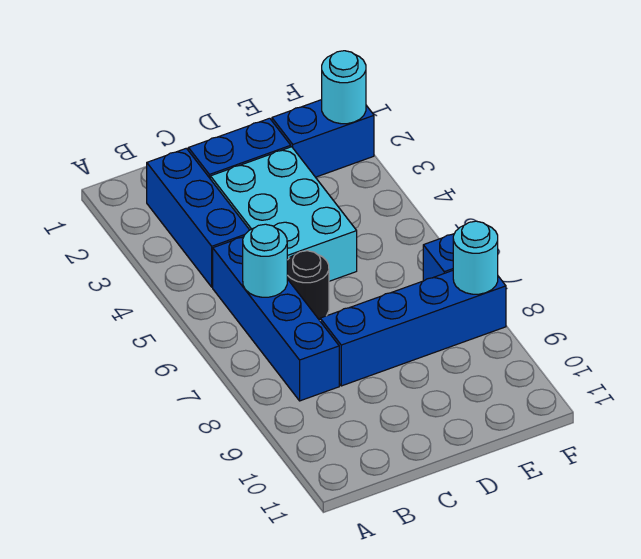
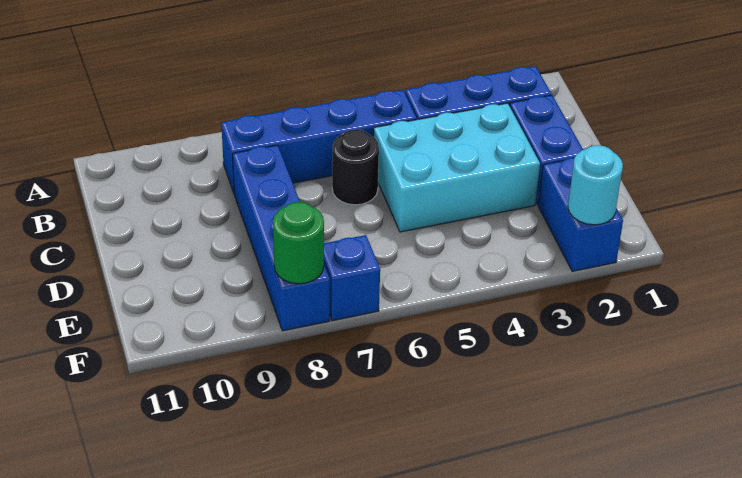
cyan round brick B6 level 2 -> none
cyan round brick F8 level 2 -> green round brick F8 level 2

